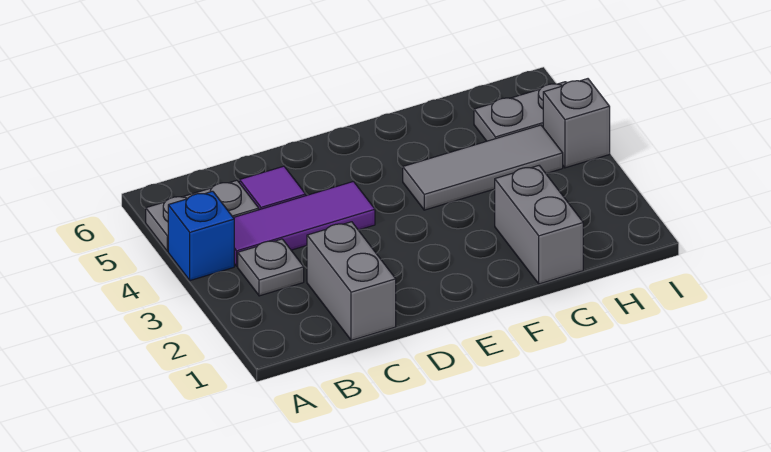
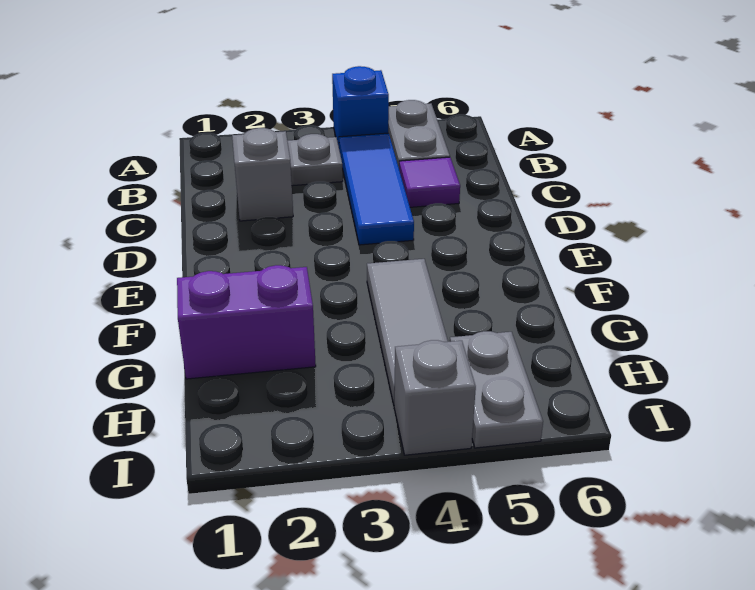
purple tile B4:D4 level 1 -> blue tile B4:D4 level 1
grey brick C1:C2 level 1 -> grey brick C2 level 1
grey brick G1:G2 level 1 -> purple brick G1:G2 level 1

